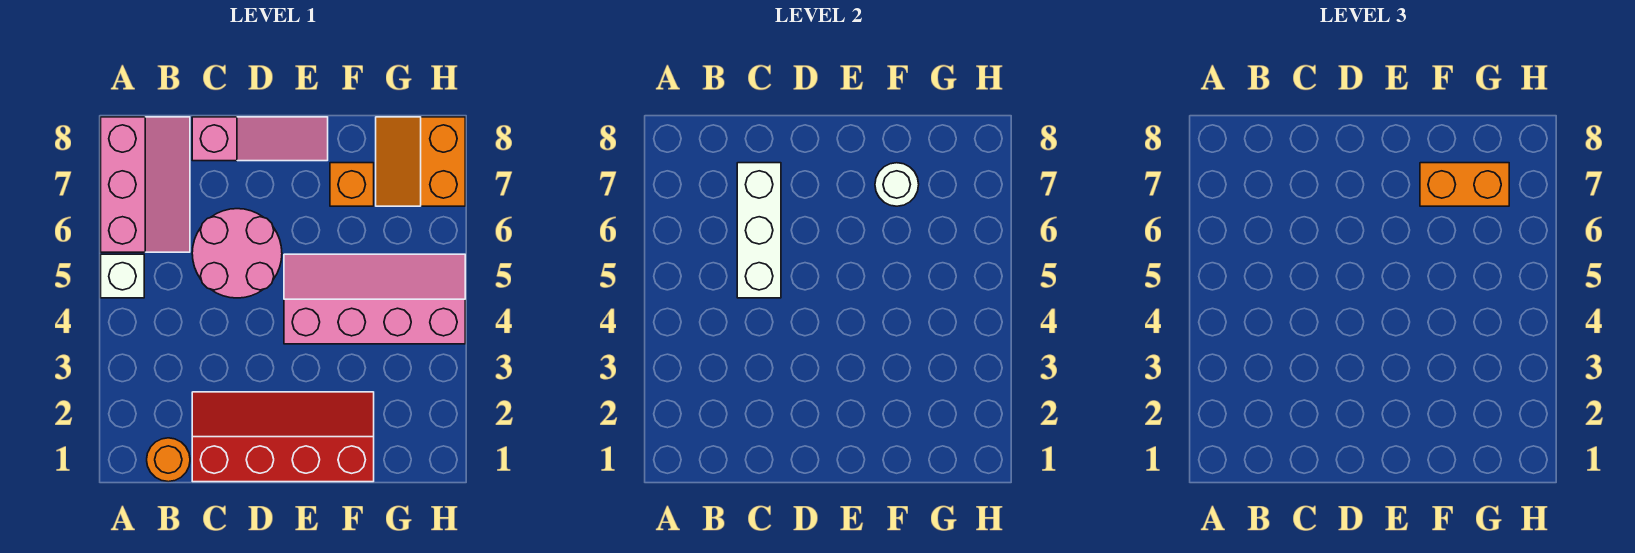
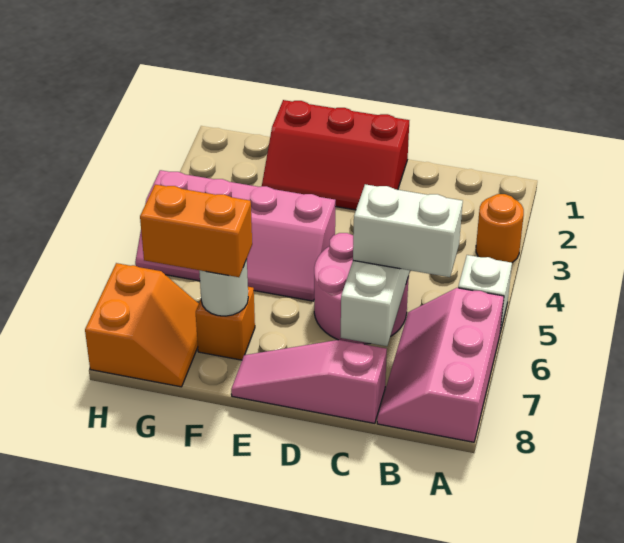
orange round brick B1 level 1 -> orange round brick A3 level 1
none -> white brick B6:C6 level 3
red slope C1:F2 level 1 top 1 -> red slope D1:F2 level 1 top 1

